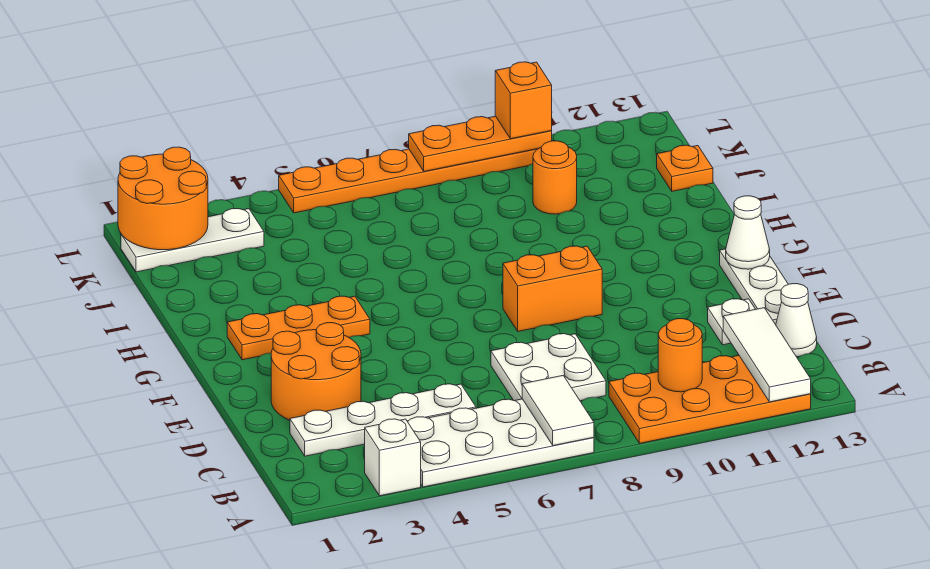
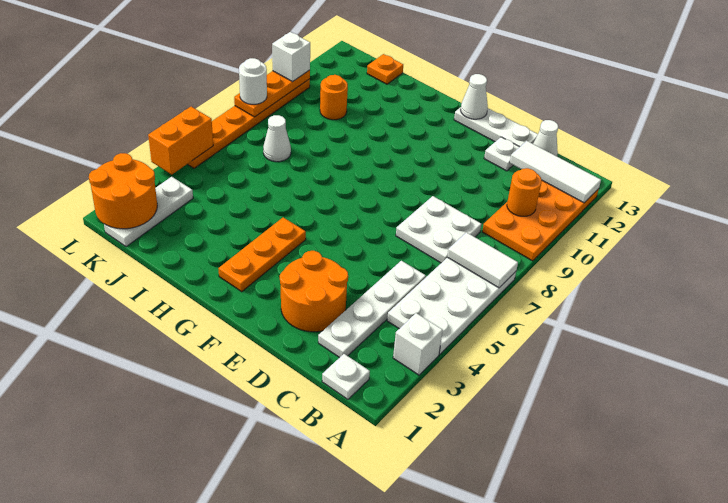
none -> white plate B1 level 1
orange brick F8:F9 level 1 -> orange brick L4:L5 level 2
none -> white cone J7 level 1
none -> white round brick L8 level 3
orange brick L10 level 3 -> white brick L10 level 3

